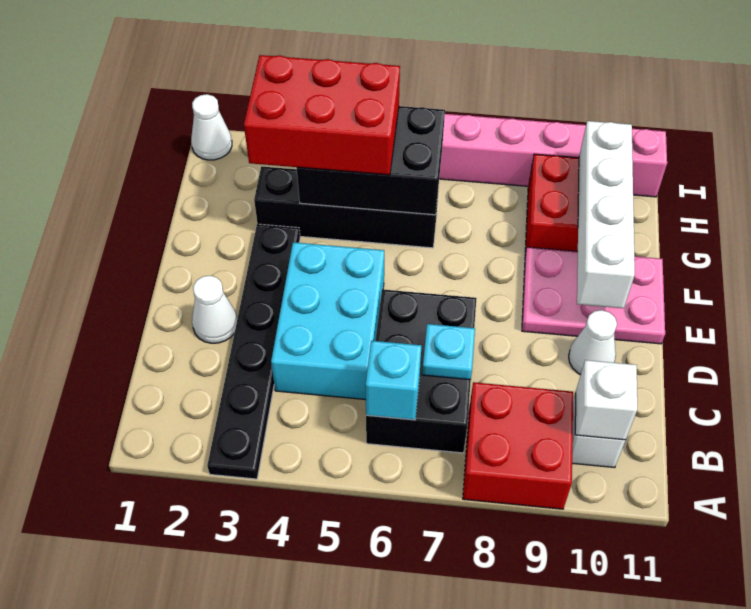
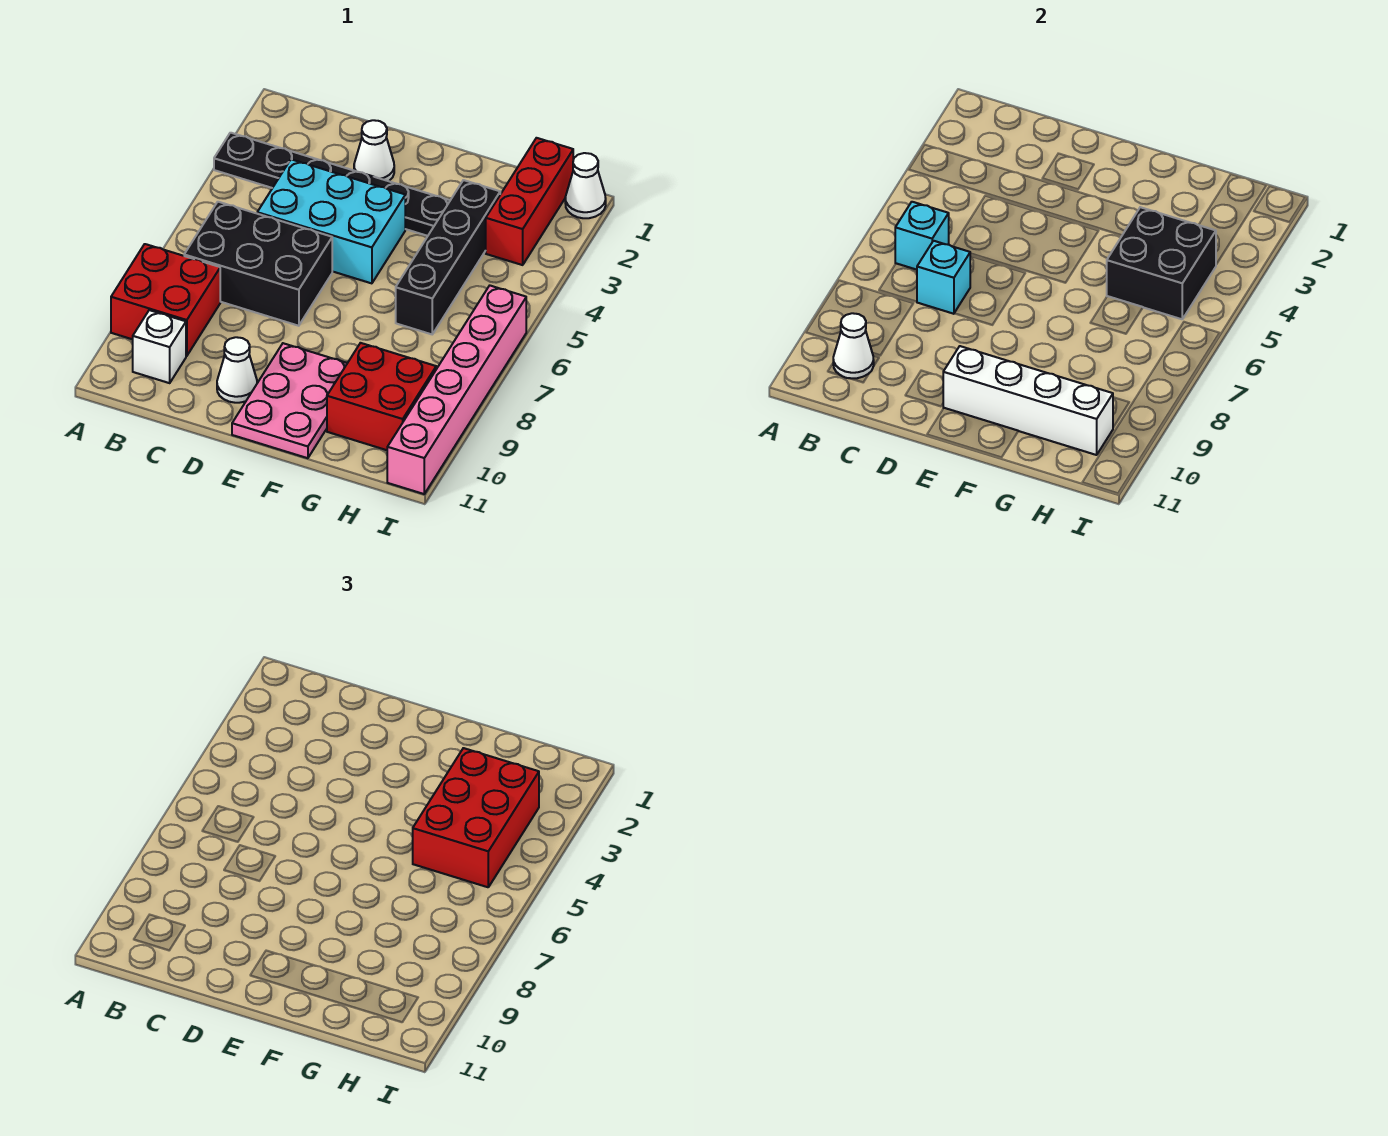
white brick B10 level 2 -> white cone B10 level 2
cyan plate C7 level 2 -> cyan brick C7 level 2
black brick G4:H6 level 2 -> black brick G4:H5 level 2
none -> red brick H1:H3 level 1

